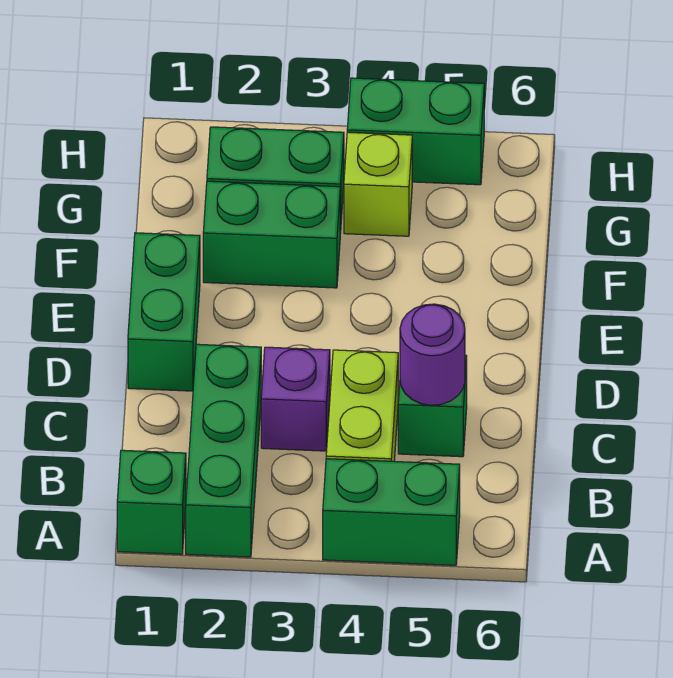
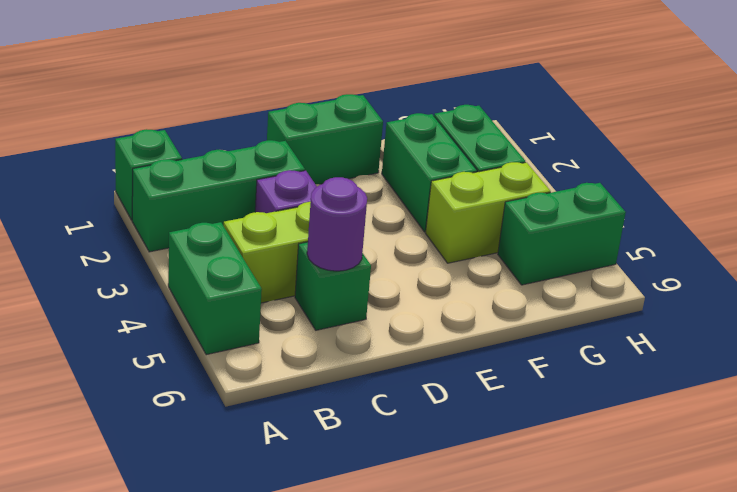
lime brick G4 level 1 -> lime brick F4:G4 level 1
green brick H4:H5 level 1 -> green brick G5:H5 level 1

